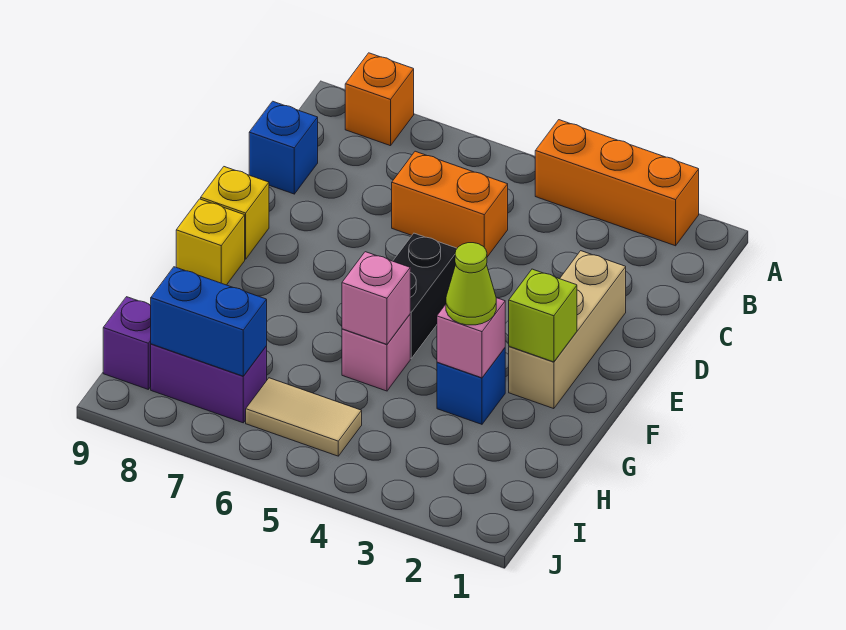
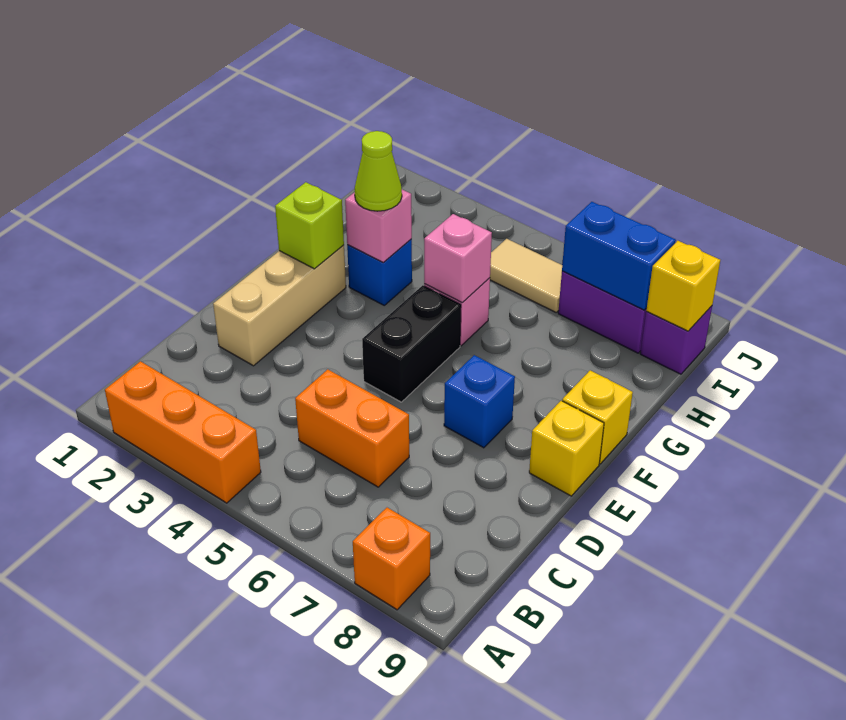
blue brick C9 level 1 -> blue brick E7 level 1
none -> yellow brick I9 level 2

